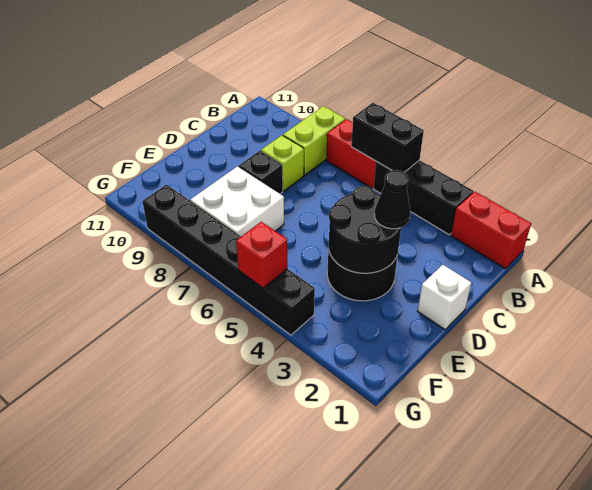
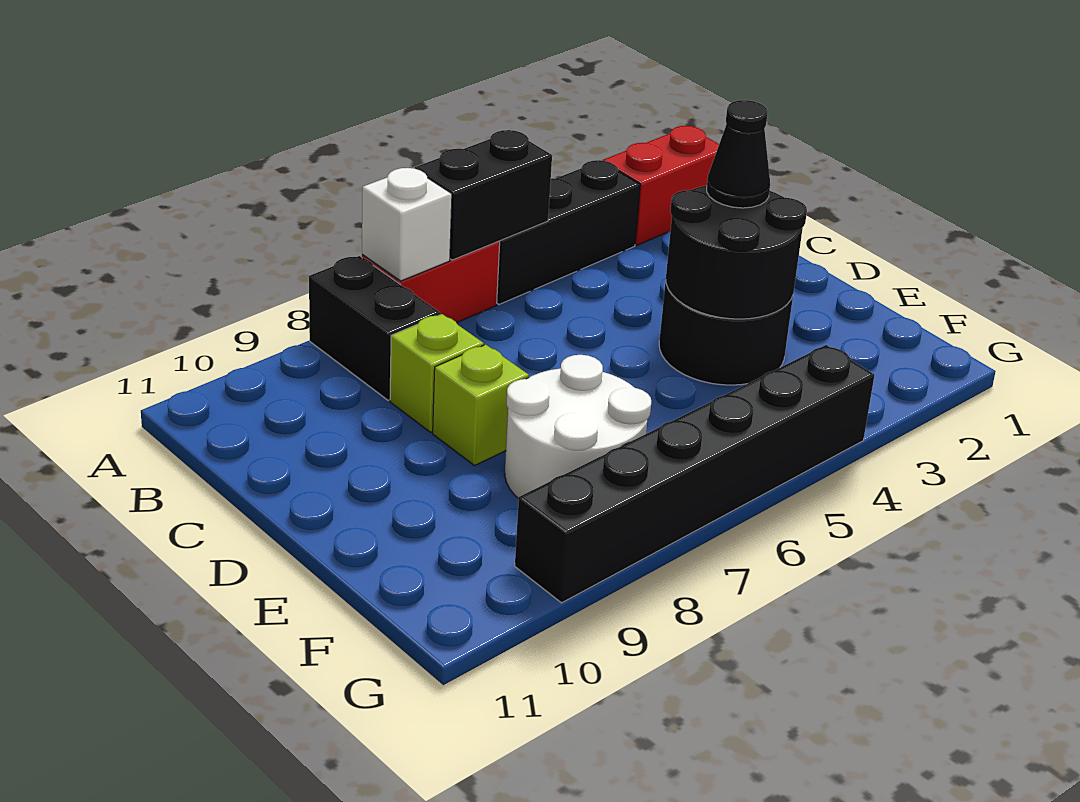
lime brick A8:B8 level 1 -> black brick A8:B8 level 1
white brick D1 level 1 -> white brick A7 level 2
black brick D8 level 1 -> lime brick D8 level 1
white brick E7:F8 level 1 -> white round brick E7:F8 level 1
red brick G5 level 2 -> none

